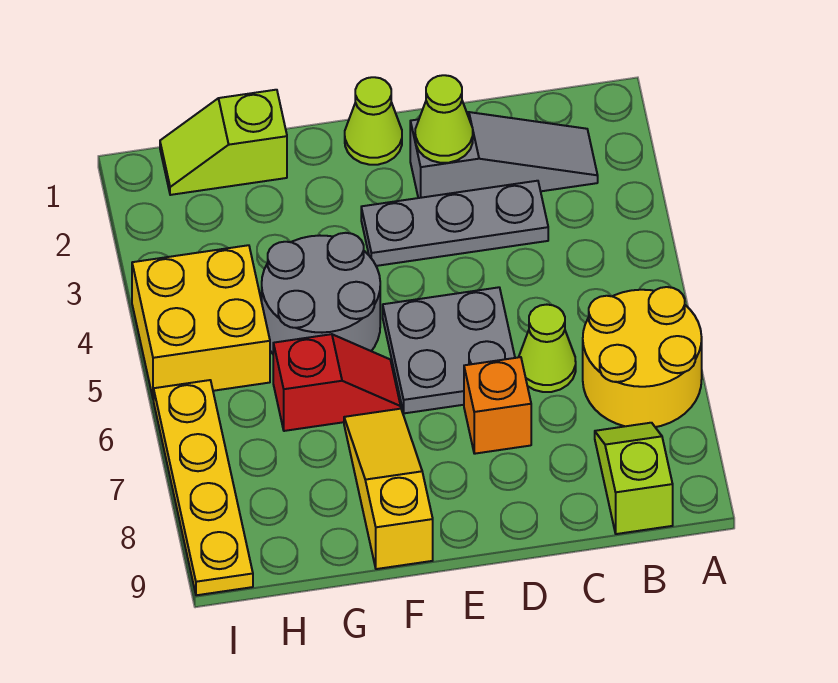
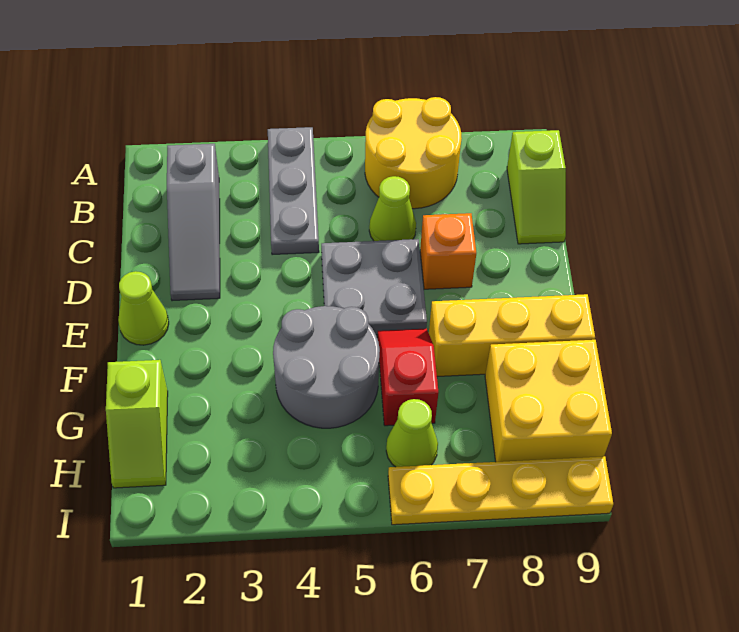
grey slope B2:D2 level 1 top D -> grey slope B2:D2 level 1 top B
lime slope B8:B9 level 1 top 9 -> lime slope B9:C9 level 1 top B
grey plate C3:E3 level 1 -> grey plate A4:C4 level 1
lime cone D2 level 2 -> lime cone H6 level 1
yellow slope F7:F9 level 1 top 9 -> yellow brick F7:F9 level 1
yellow brick H4:I5 level 1 -> yellow brick G8:H9 level 1

